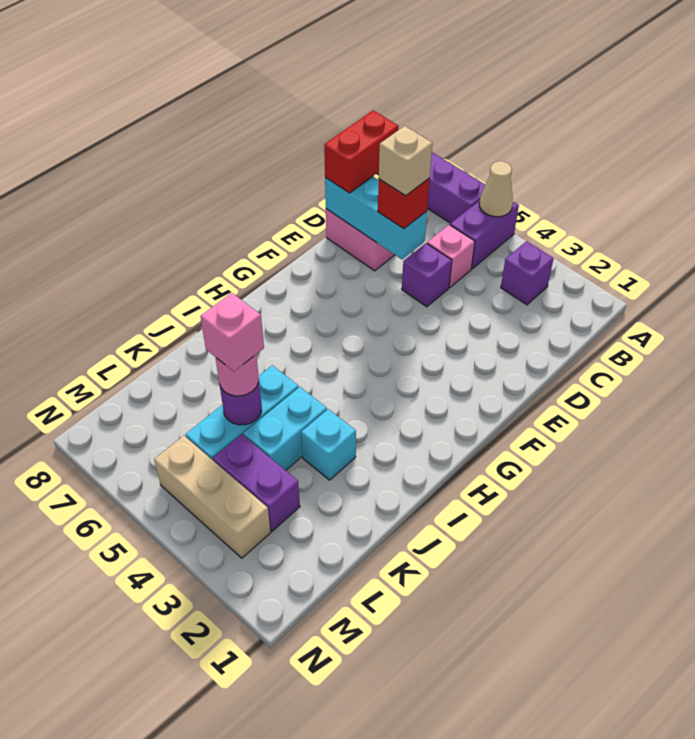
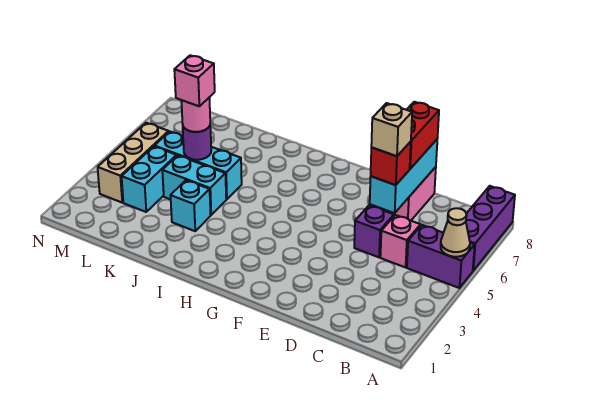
purple brick B3 level 1 -> none
red brick C8:D8 level 3 -> red brick D7:D8 level 3
purple brick L3:L4 level 1 -> cyan brick L3:L4 level 1

